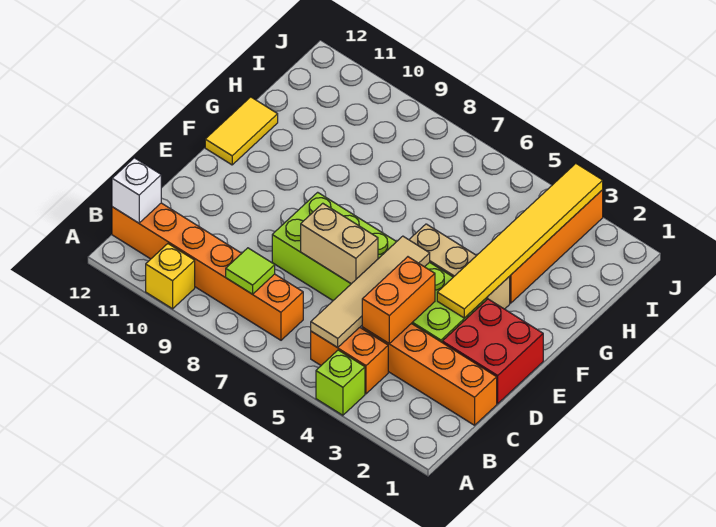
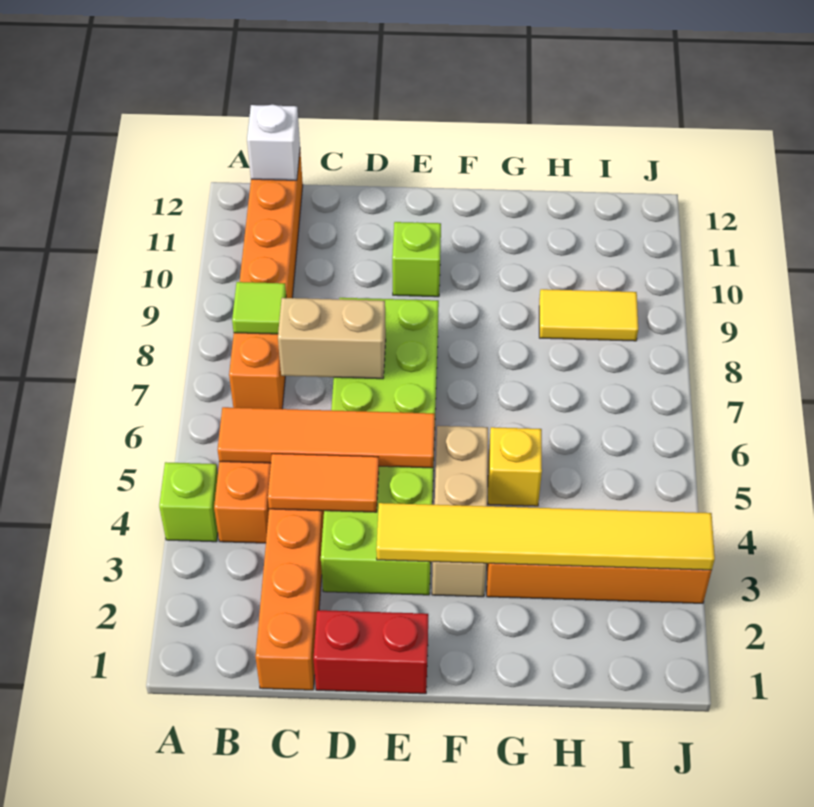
yellow brick A10 level 1 -> yellow brick G5 level 1
tan tile B5:E5 level 2 -> orange tile B5:E5 level 2
orange brick C4:D4 level 2 -> orange tile C4:D4 level 2
red brick D1:E2 level 1 -> red brick D1:E1 level 1
tan brick D6:D7 level 2 -> tan brick C7:D7 level 2
none -> lime brick E10 level 1
yellow tile F12:G12 level 1 -> yellow tile H9:I9 level 1

